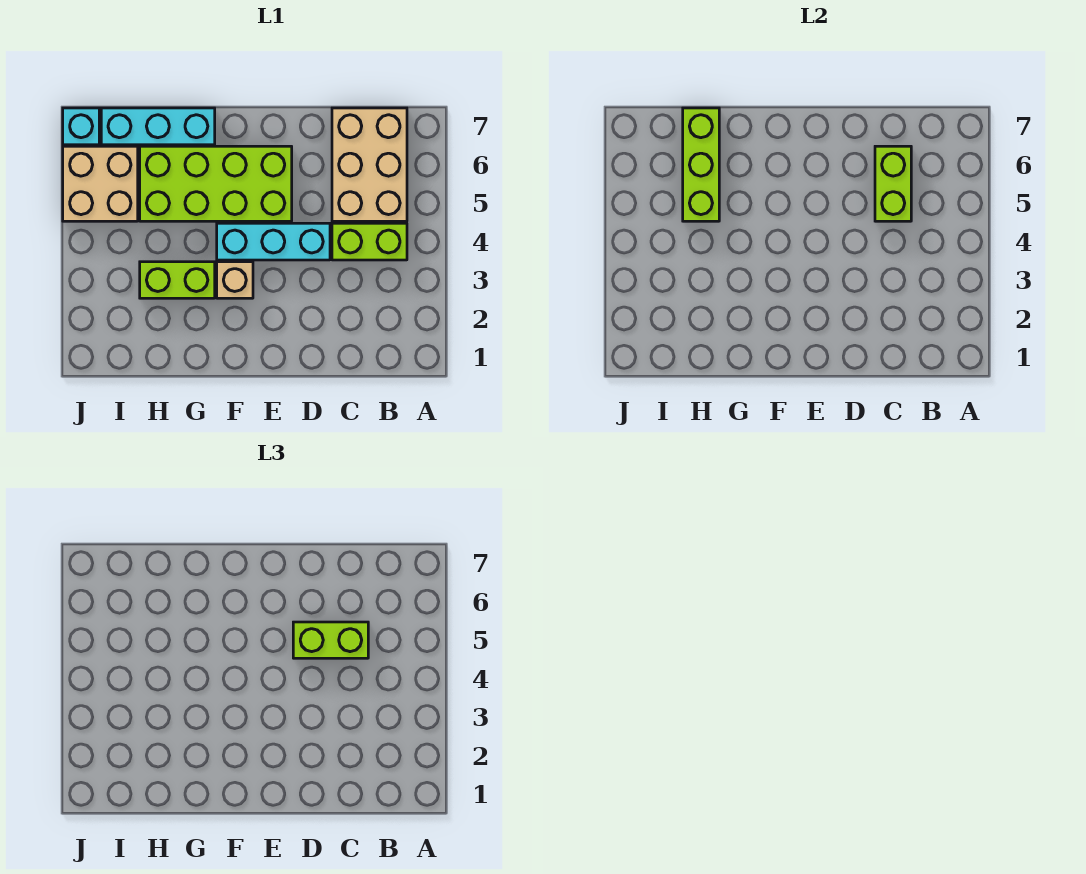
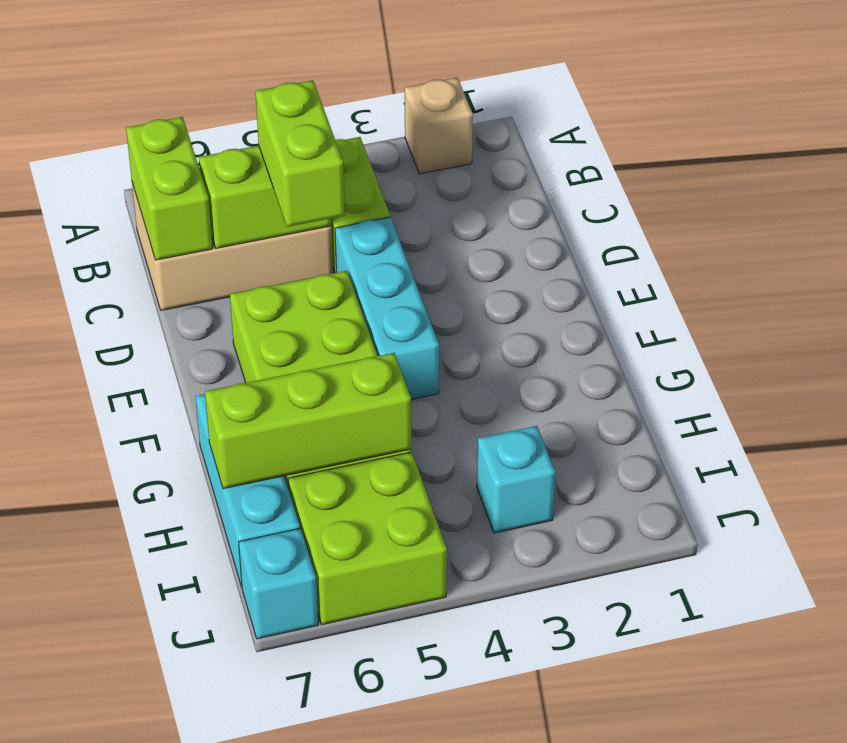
tan brick F3 level 1 -> tan brick A2 level 1
lime brick G3:H3 level 1 -> lime brick B7:C7 level 2
none -> cyan brick I3 level 1
tan brick I5:J6 level 1 -> lime brick I5:J6 level 1

